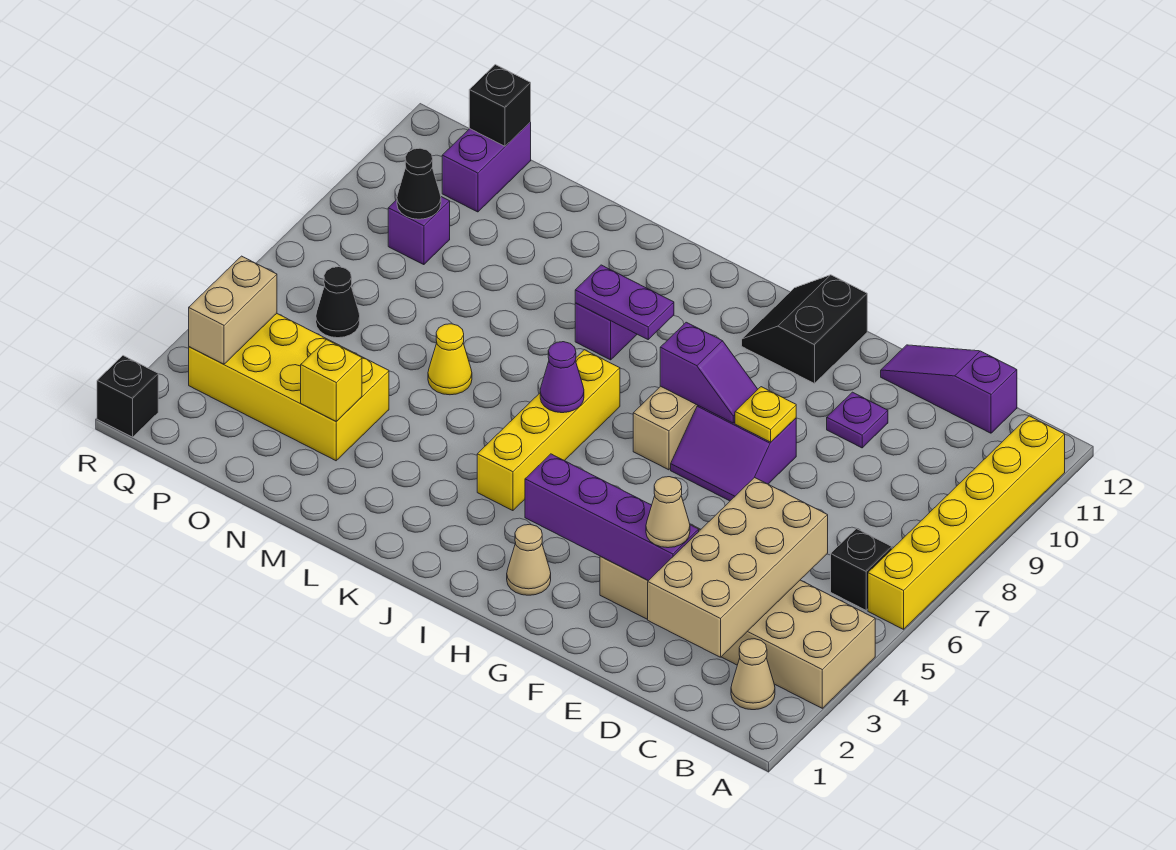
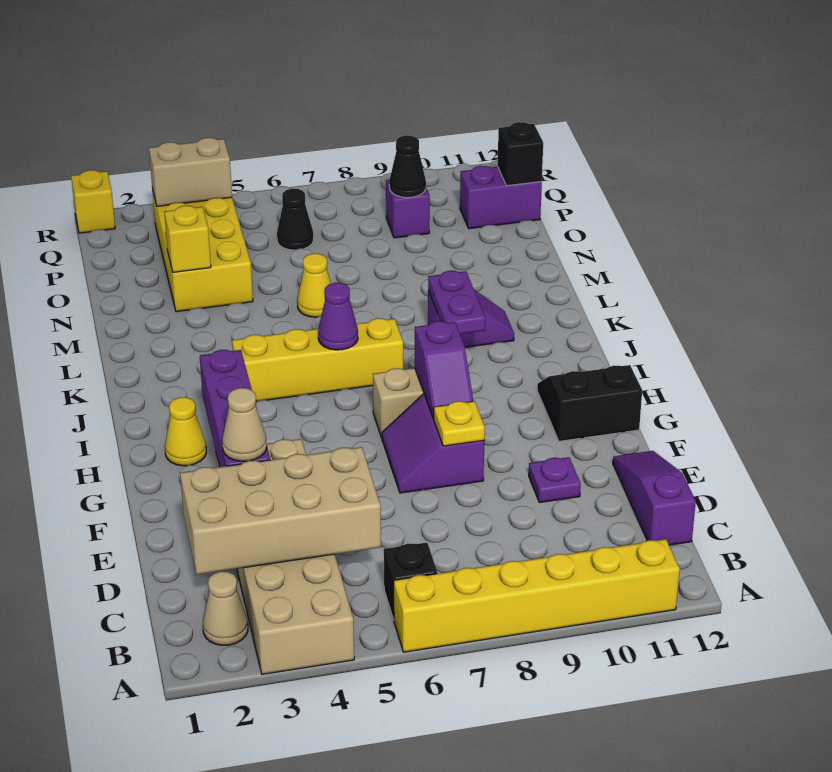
tan cone H2 level 1 -> yellow cone H2 level 1
black brick R1 level 1 -> yellow brick R1 level 1

